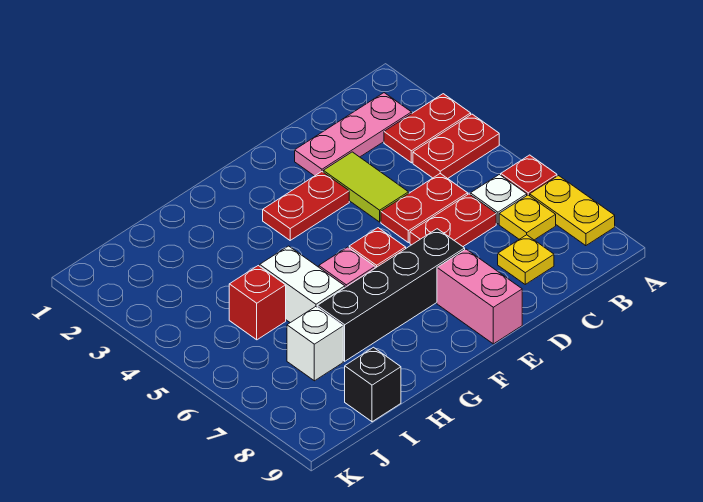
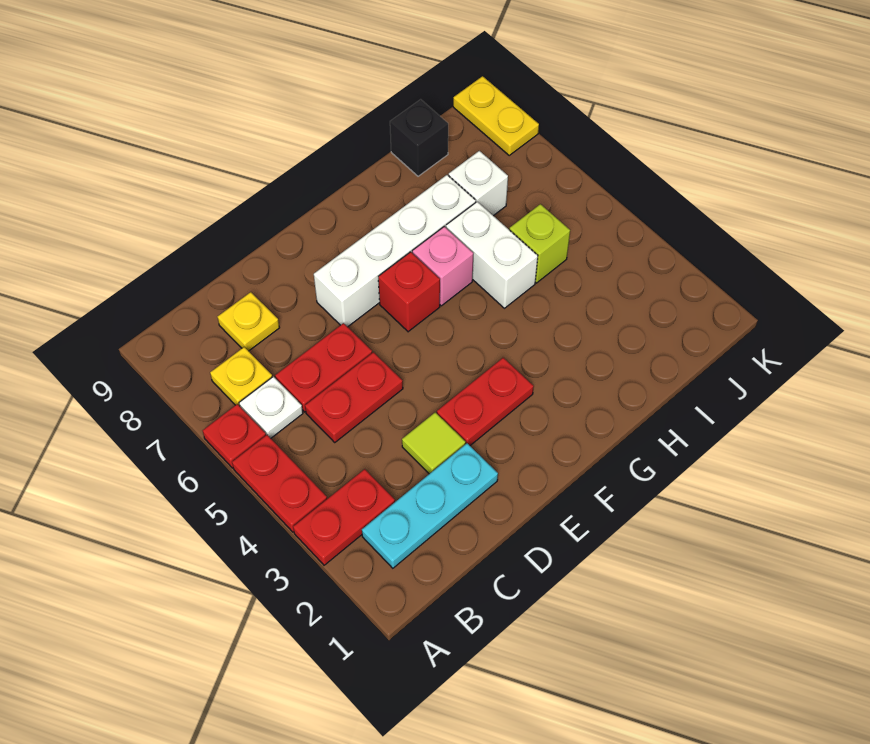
red plate A4:B4 level 1 -> red plate A4:A5 level 1
yellow plate A7:A8 level 1 -> yellow plate K8:K9 level 1
pink plate B2:D2 level 1 -> cyan plate B2:D2 level 1
lime tile D3:D4 level 1 -> lime tile D3 level 1
black brick E7:H7 level 1 -> white brick E7:H7 level 1
pink brick E8:E9 level 1 -> none
red brick I5 level 1 -> lime brick I5 level 1

